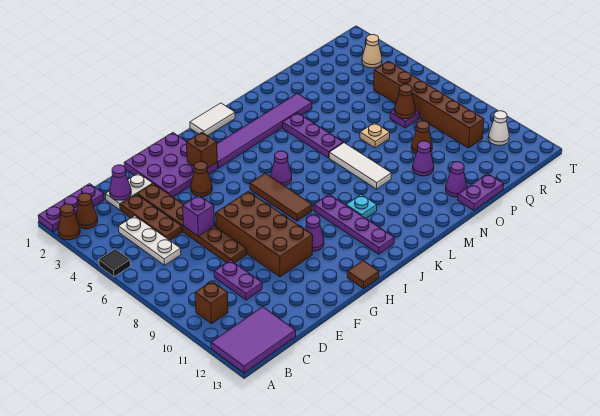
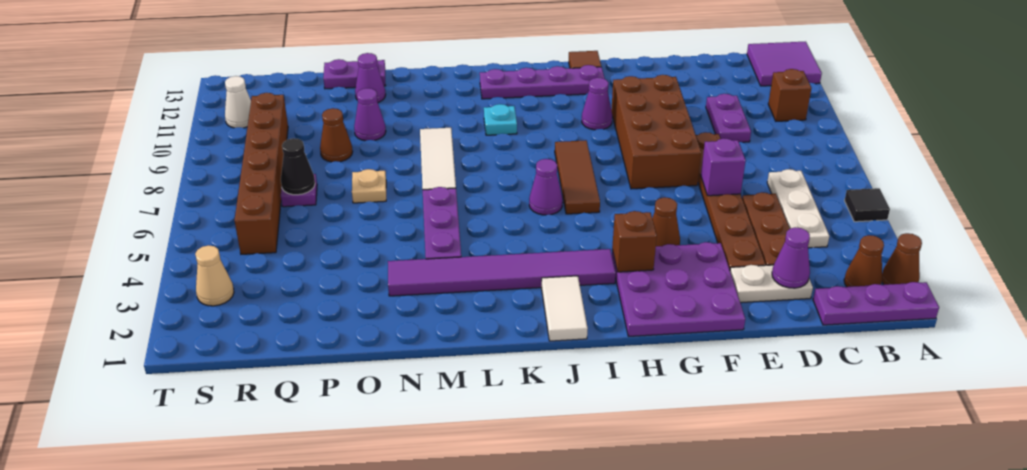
purple tile A12:C13 level 1 -> purple tile A12:B13 level 1
white tile J1:K1 level 1 -> white tile J1:J2 level 1
purple plate J9:J12 level 1 -> purple plate H12:K12 level 1
brown cone Q7 level 2 -> black cone Q7 level 2

